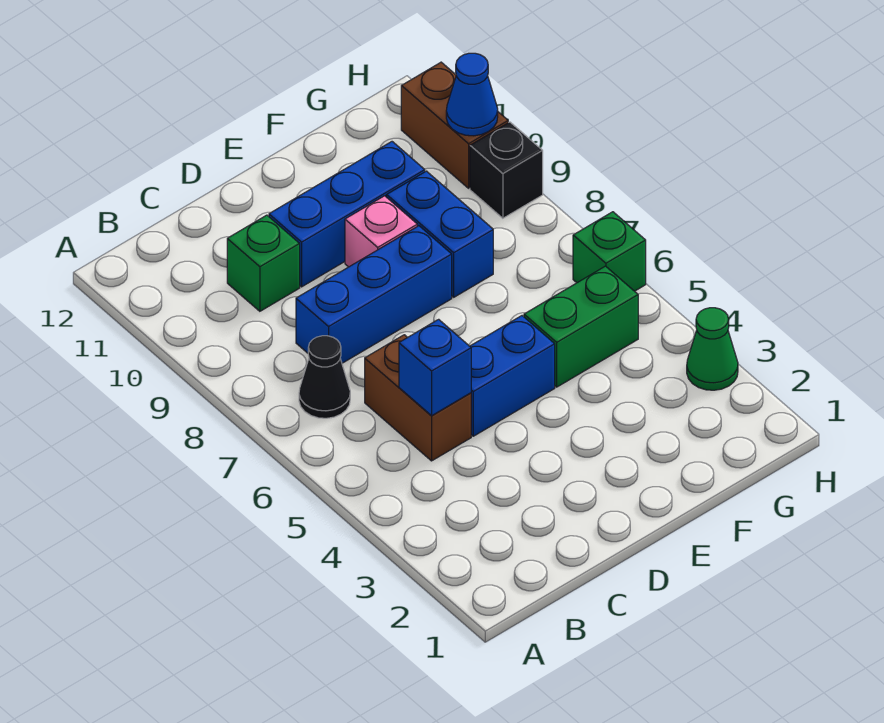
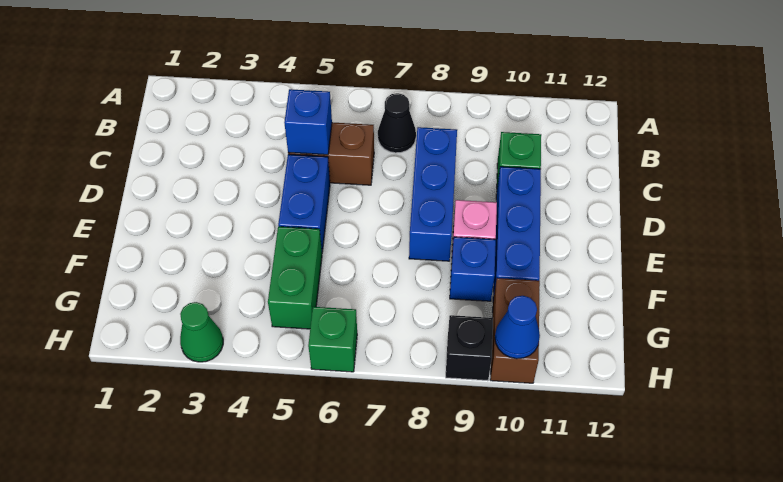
blue brick F8:F9 level 1 -> blue brick F9 level 1
brown brick H10:H11 level 1 -> brown brick G10:H10 level 1

